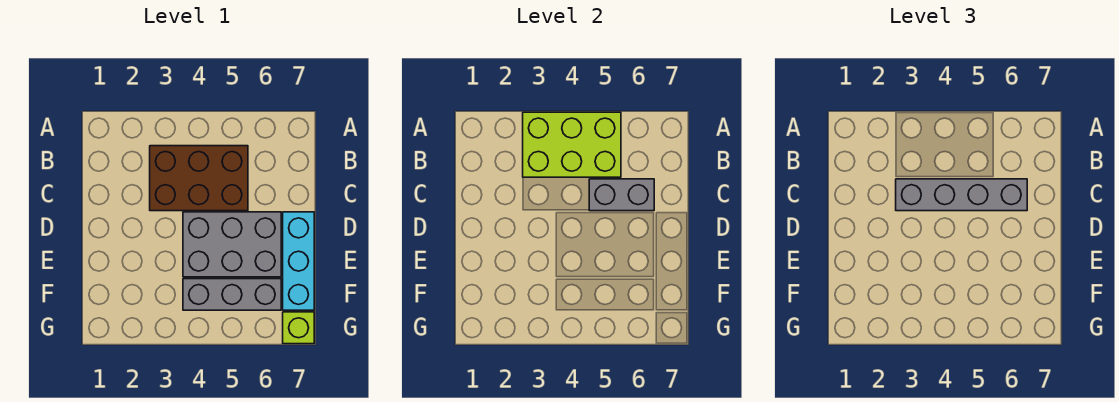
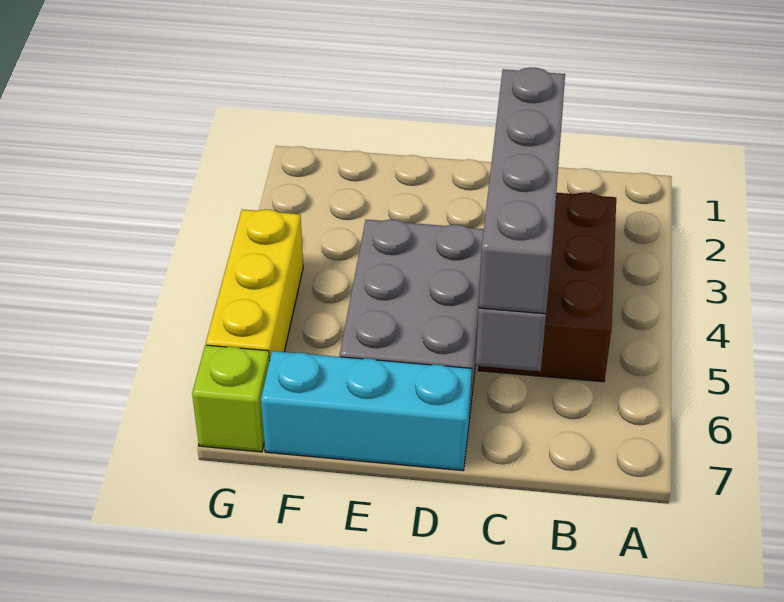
lime brick A3:B5 level 2 -> none
grey brick F4:F6 level 1 -> none
none -> yellow brick G4:G6 level 1

